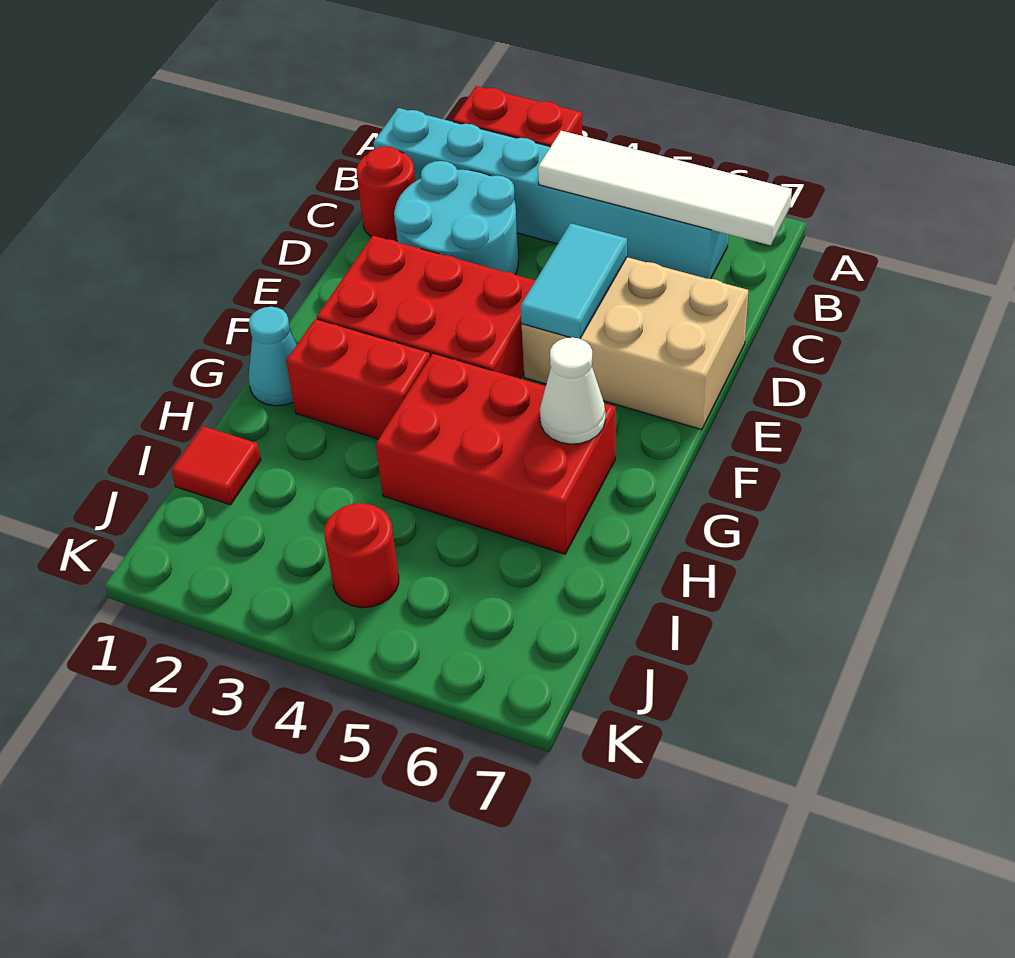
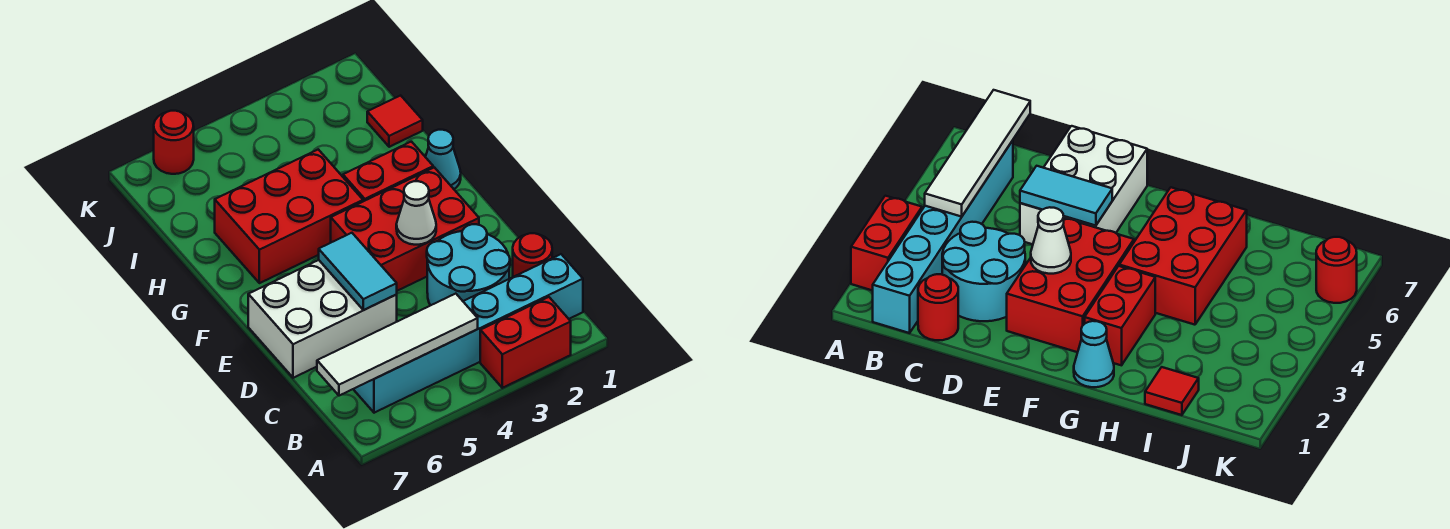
tan brick D5:E7 level 1 -> white brick D5:E7 level 1
white cone G6 level 2 -> white cone E3 level 2
red round brick J4 level 1 -> red round brick K6 level 1

